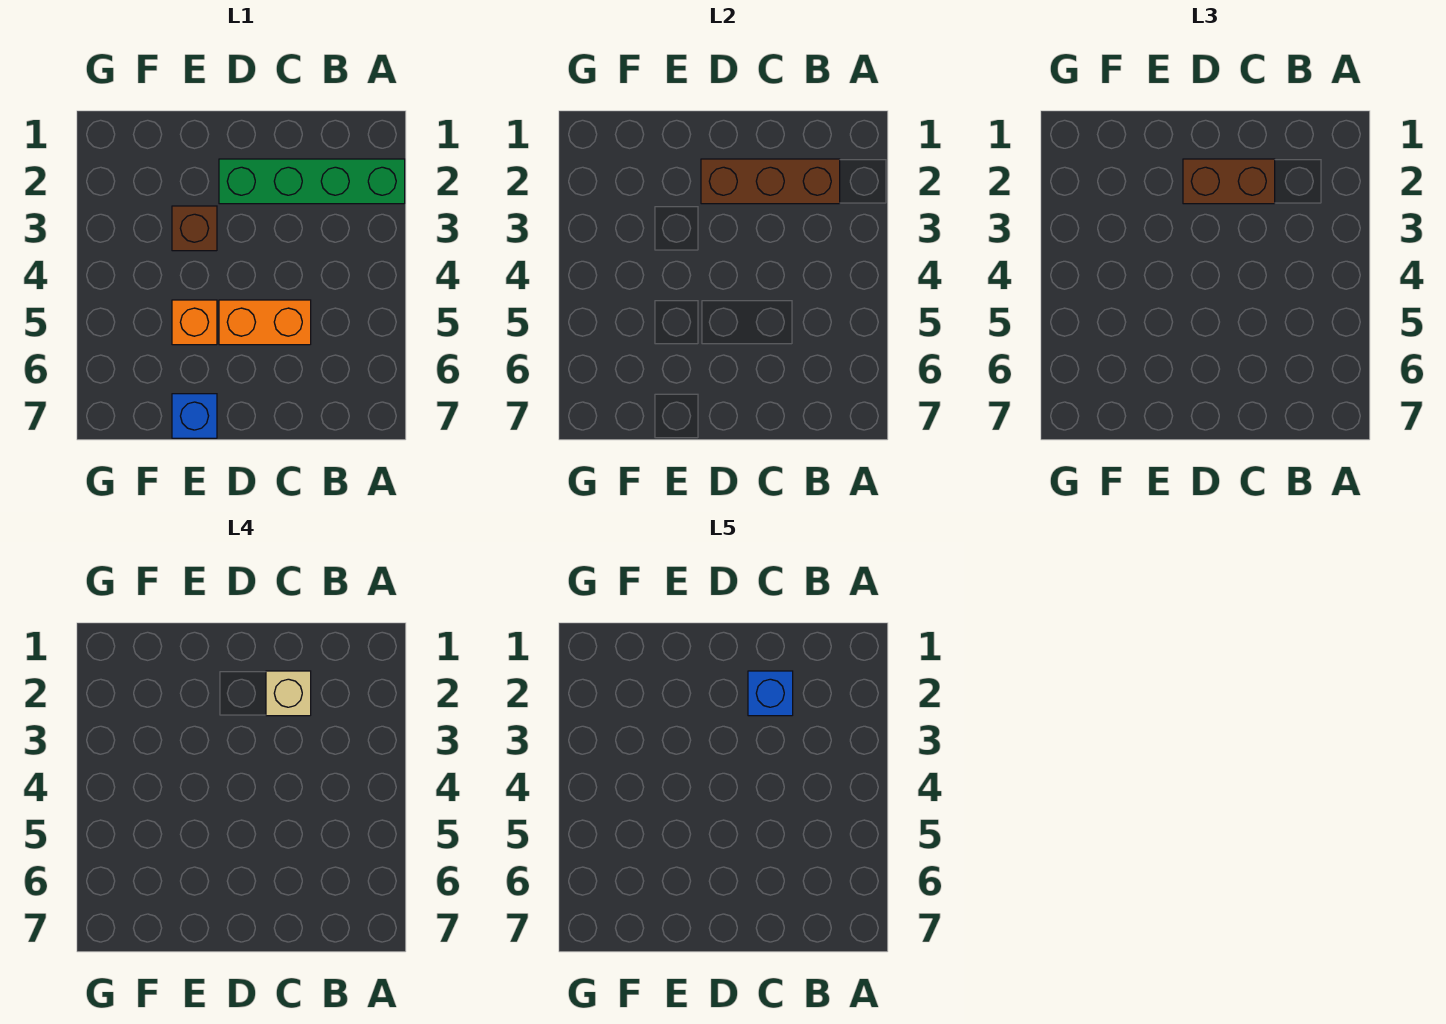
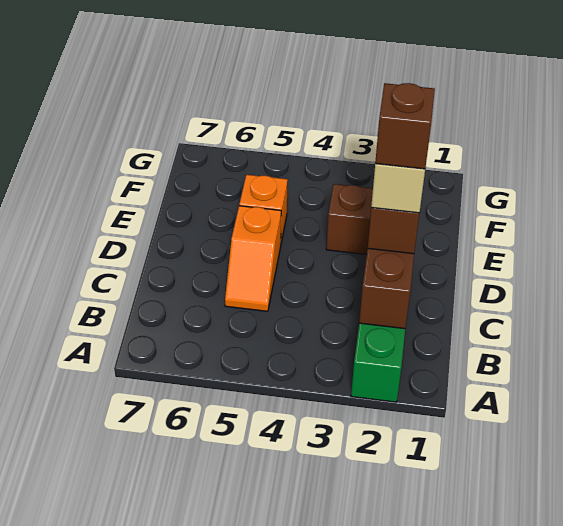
blue brick C2 level 5 -> brown brick C2 level 5
orange brick C5:D5 level 1 -> orange slope C5:D5 level 1 top D
blue brick E7 level 1 -> none

